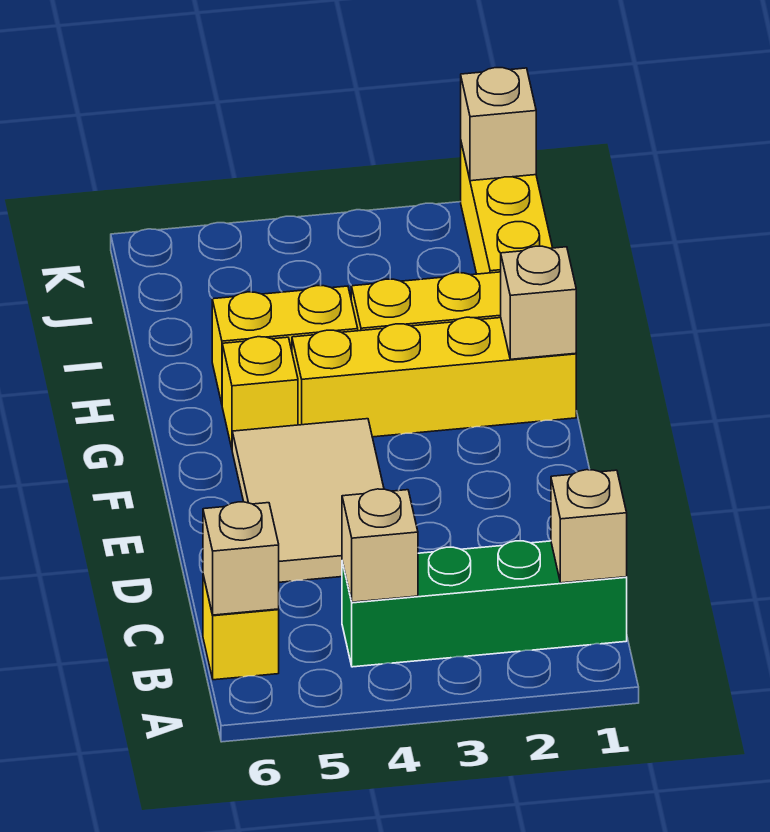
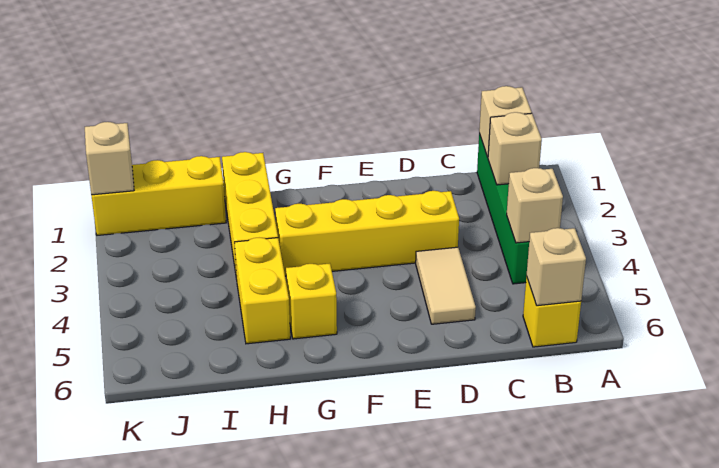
tan tile D4:F5 level 1 -> tan tile D4:D5 level 1
yellow brick G1:G4 level 1 -> yellow brick D3:G3 level 1
tan brick G1 level 2 -> tan brick B2 level 2

